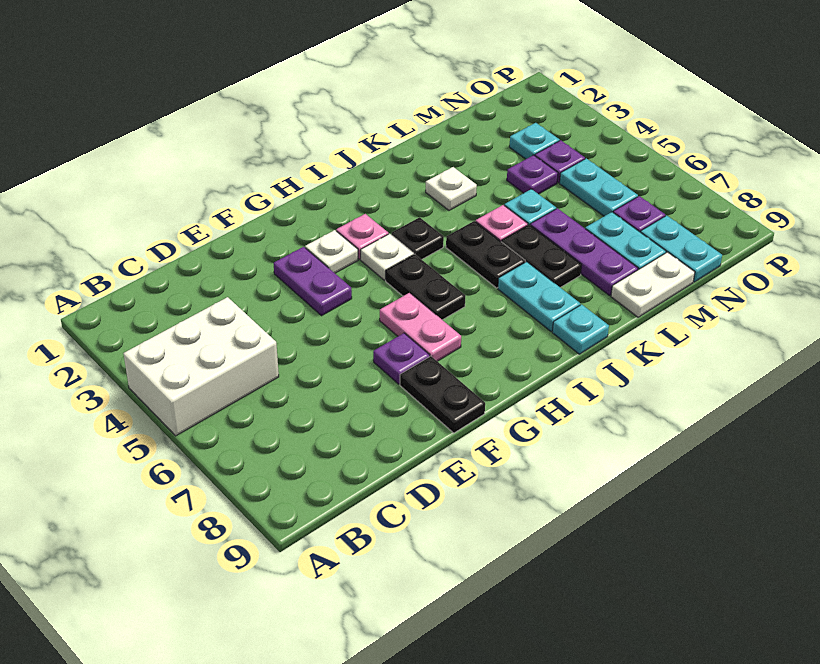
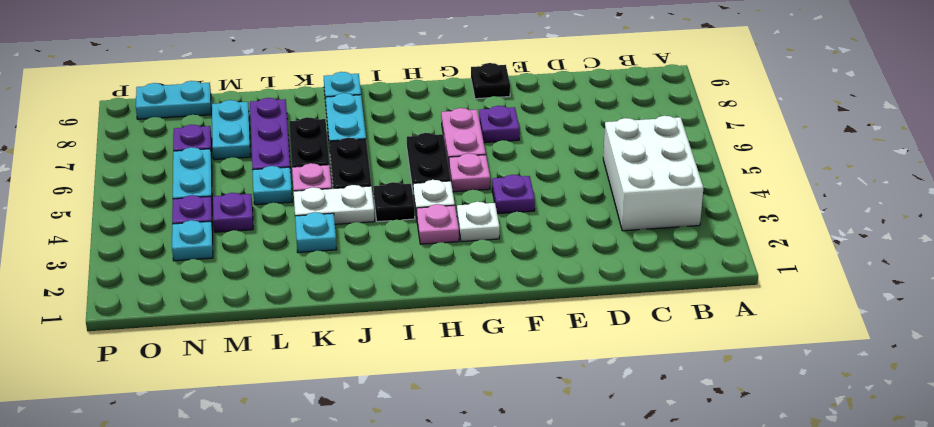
white brick A4:C5 level 1 -> white brick B3:C5 level 1
purple plate F3:F4 level 1 -> purple plate F4 level 1
black plate F8:F9 level 1 -> black plate F9 level 1
none -> pink plate G5 level 1
white plate K3 level 1 -> cyan plate K3 level 1
white plate L9:M9 level 1 -> white plate J4:K4 level 1
cyan plate N8:N9 level 1 -> cyan plate N9:O9 level 1

